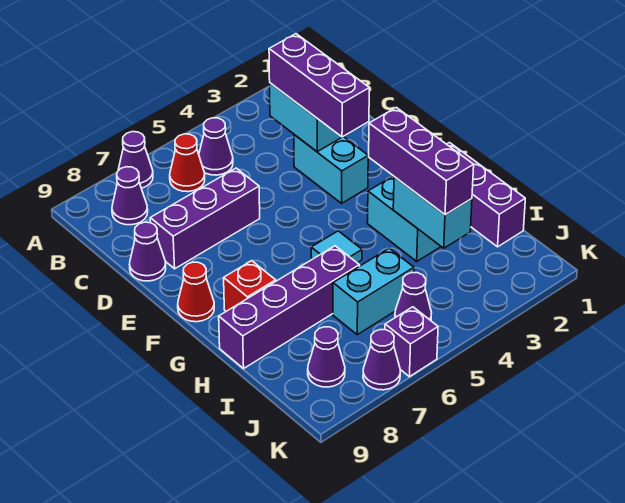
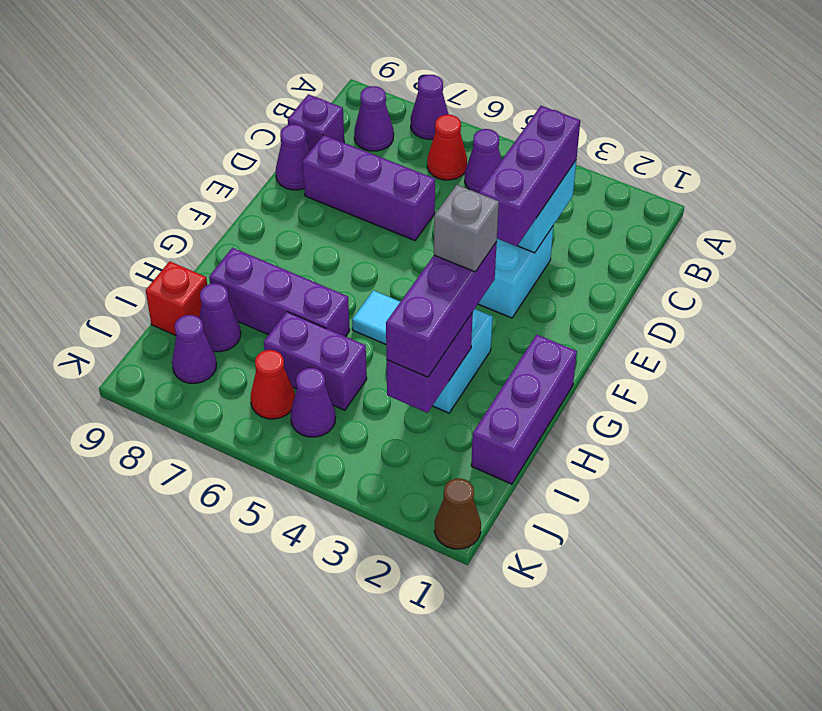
red cone F9 level 1 -> red cone J6 level 1
none -> grey brick G3 level 4
red brick G8 level 1 -> red brick I9 level 1
cyan brick H3:I3 level 2 -> purple brick H3:I3 level 2
purple brick H6:H9 level 1 -> purple brick H6:H8 level 1
cyan brick I5:I6 level 1 -> purple brick I5:I6 level 1
none -> brown cone K1 level 1
purple brick K6 level 1 -> purple brick C9 level 1
purple cone K7 level 1 -> purple cone I8 level 1

